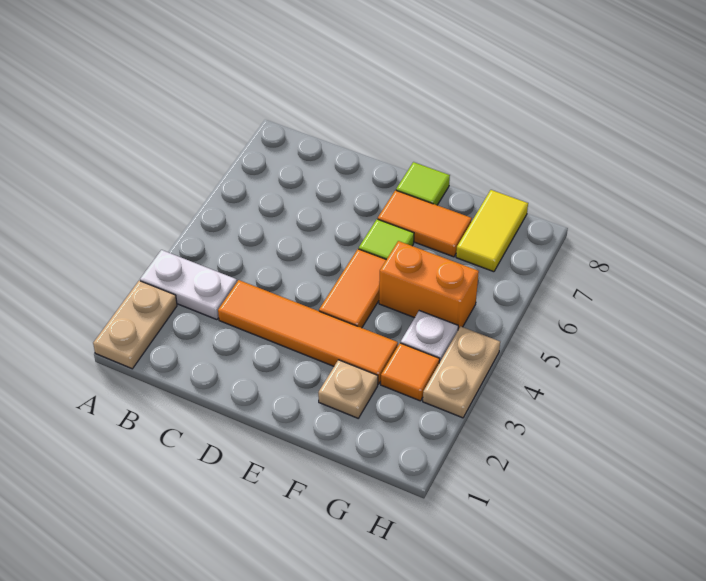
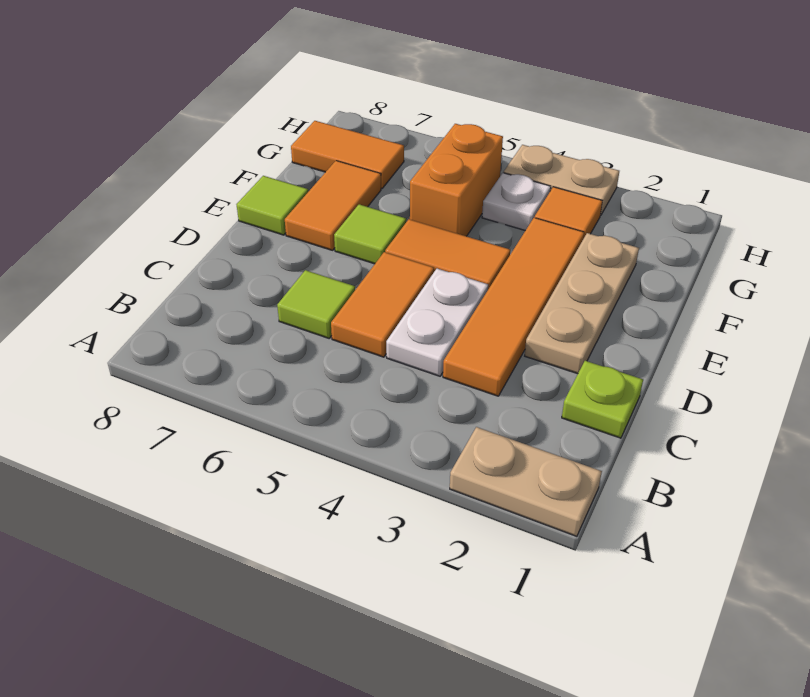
white plate A3:B3 level 1 -> white plate C4:D4 level 1
none -> lime plate C1 level 1
none -> orange tile C5:D5 level 1
none -> lime tile C6 level 1
tan plate F2 level 1 -> tan plate D2:F2 level 1
yellow tile G7:G8 level 1 -> orange tile G7:G8 level 1

